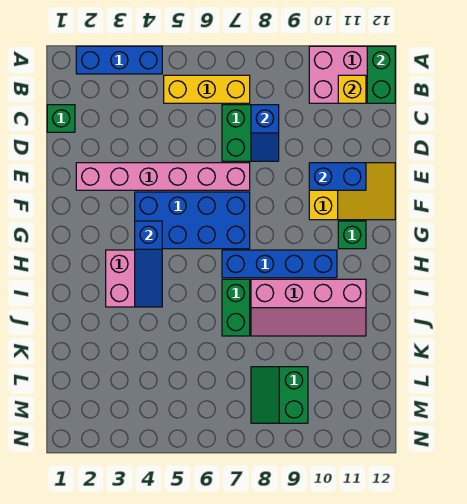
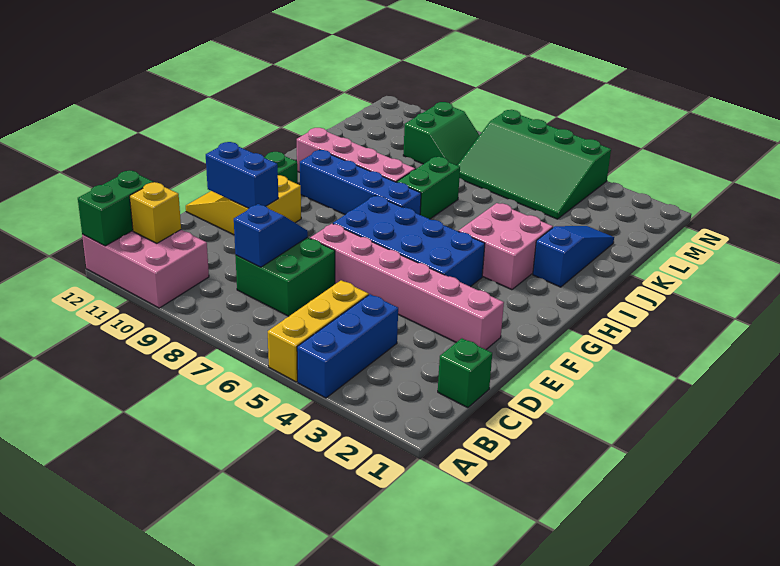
blue brick A2:A4 level 1 -> blue brick A4:C4 level 1
yellow brick B5:B7 level 1 -> yellow brick A5:C5 level 1
blue slope G4:I4 level 2 top G -> blue slope I2:K2 level 1 top I
none -> green slope L4:N7 level 1 top N

